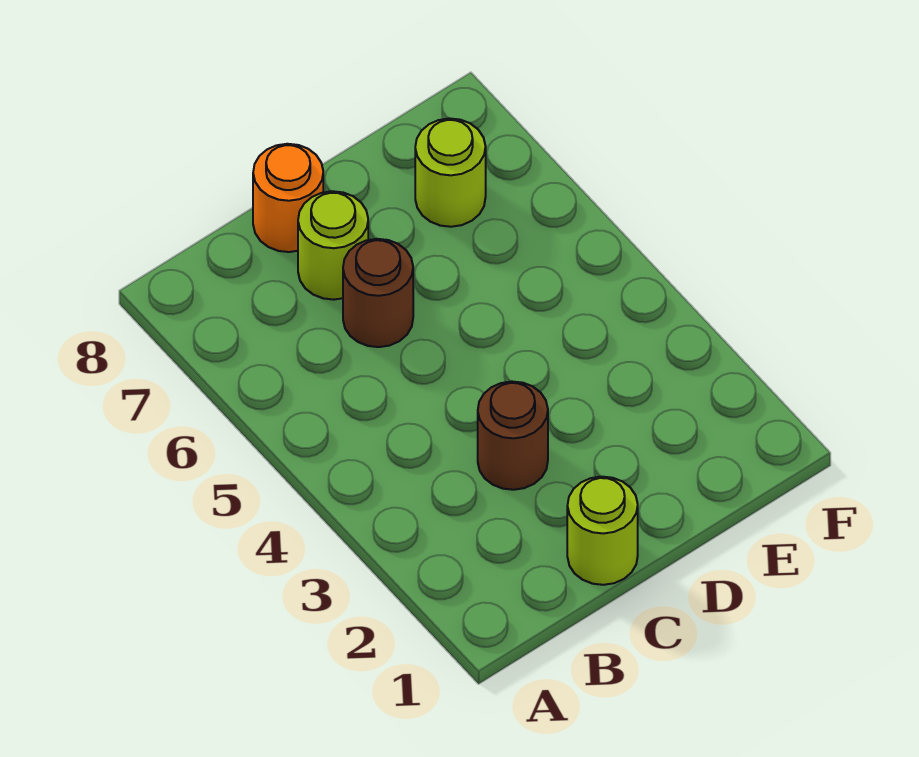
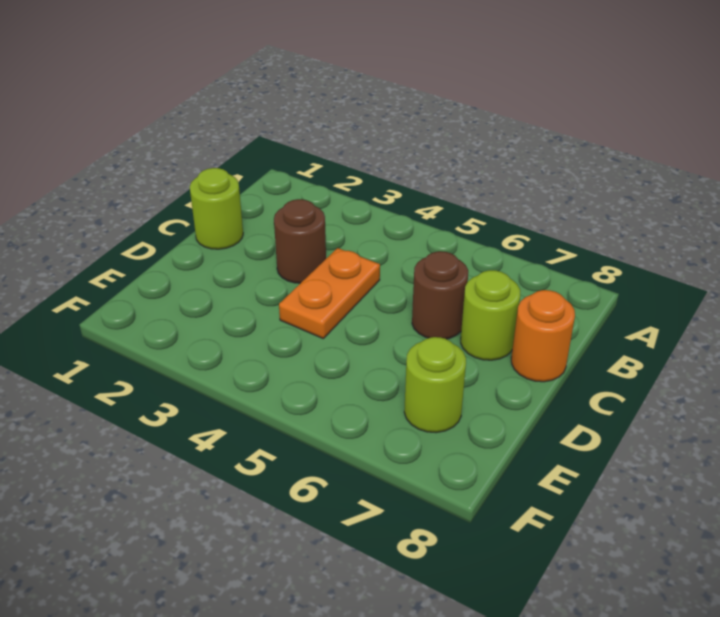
none -> orange plate C4:D4 level 1

